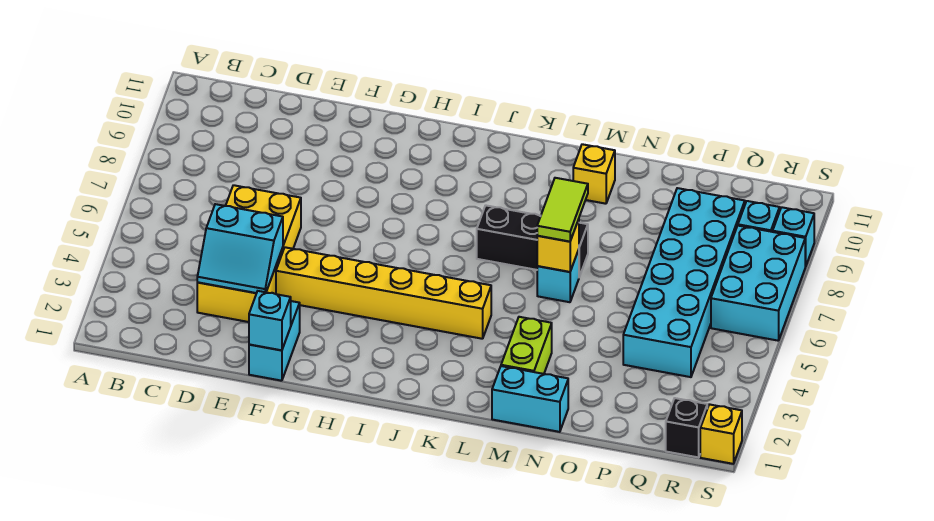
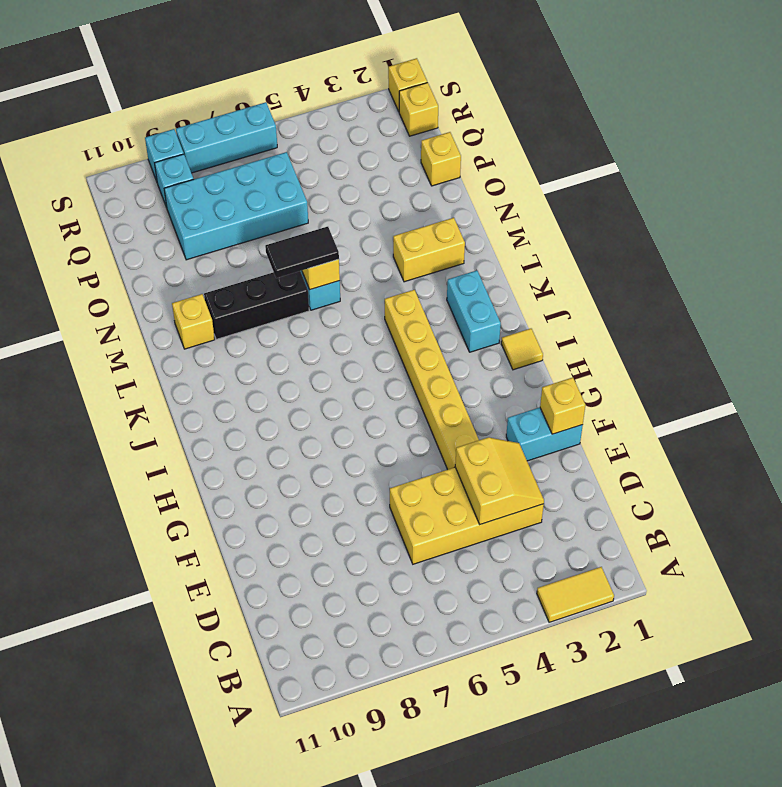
none -> yellow tile A2:A3 level 1
cyan slope D3:E4 level 2 top 4 -> yellow slope D3:E4 level 2 top 4
cyan brick F1 level 2 -> yellow brick F1 level 2
none -> yellow tile I1 level 1
black brick K7:M7 level 1 -> black brick M7:M9 level 1
cyan brick M1:N1 level 1 -> cyan brick J2:K2 level 1
lime brick M2:M3 level 1 -> yellow brick M2:M3 level 1
lime tile M6:M7 level 3 -> black tile M6:M7 level 3
none -> yellow brick P1 level 1
cyan brick P4:Q9 level 1 -> cyan brick P6:Q9 level 1
black brick R1 level 1 -> yellow brick R1 level 1
cyan brick R6:S8 level 1 -> cyan brick S6:S8 level 1

